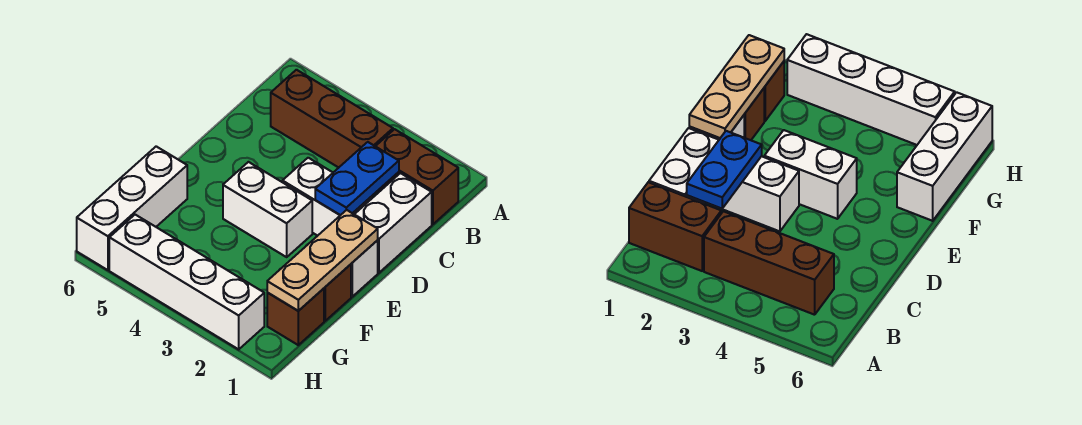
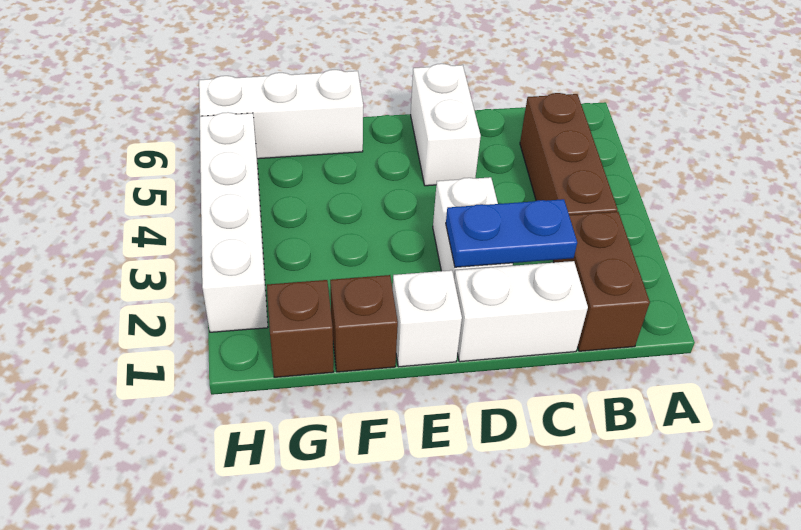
tan plate E1:G1 level 2 -> none
white brick E3:E4 level 1 -> white brick D5:D6 level 1

